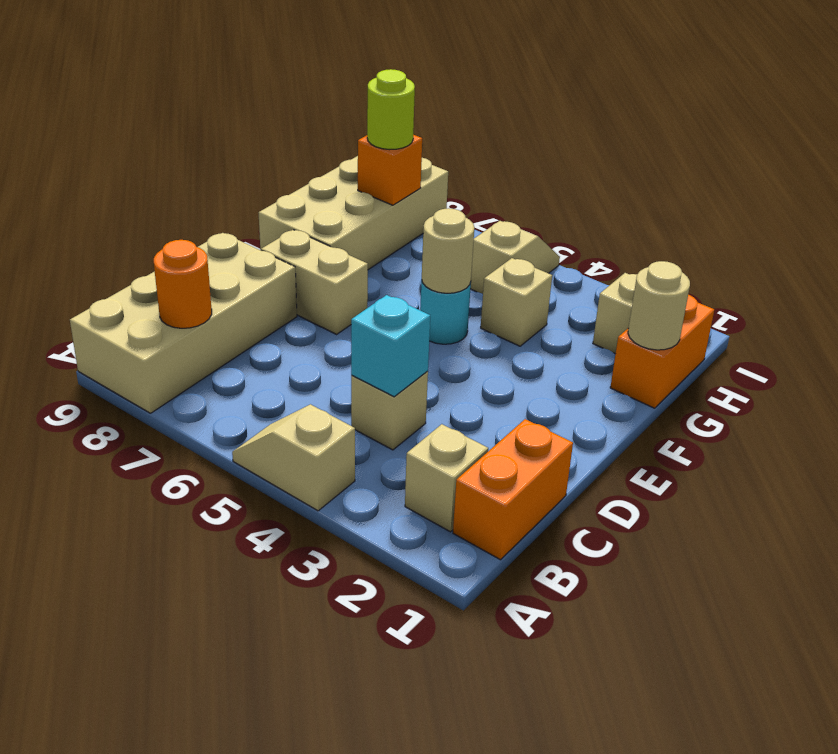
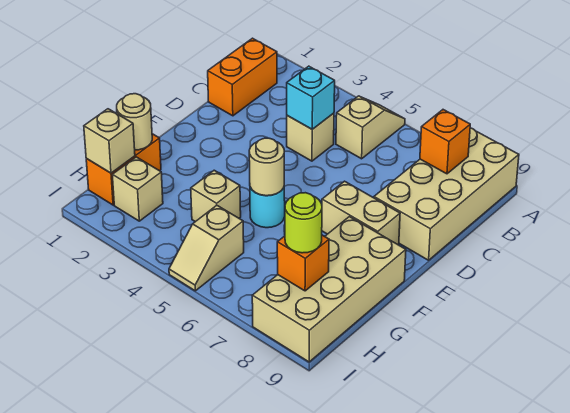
tan slope A4:A5 level 1 top 4 -> tan slope A5:B5 level 1 top B
tan brick B2 level 1 -> tan brick H1 level 2
orange round brick B8 level 2 -> orange brick B8 level 2

